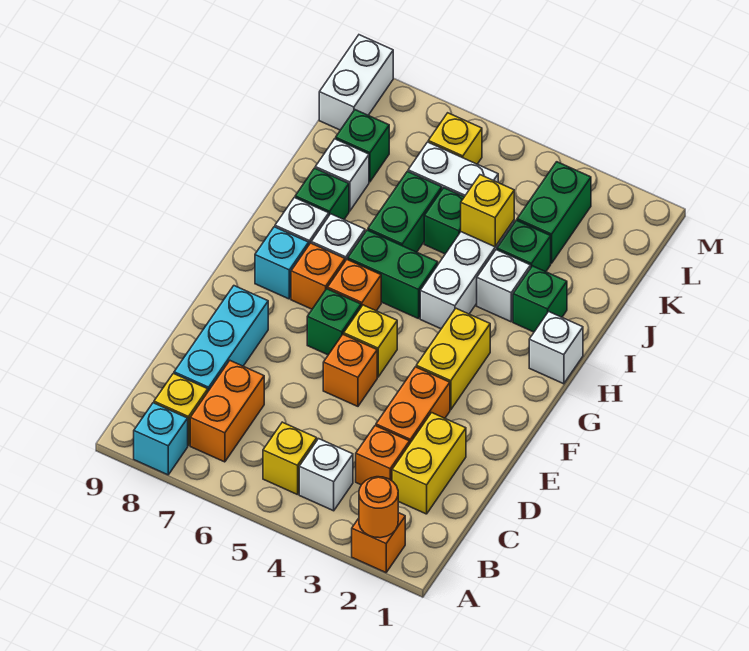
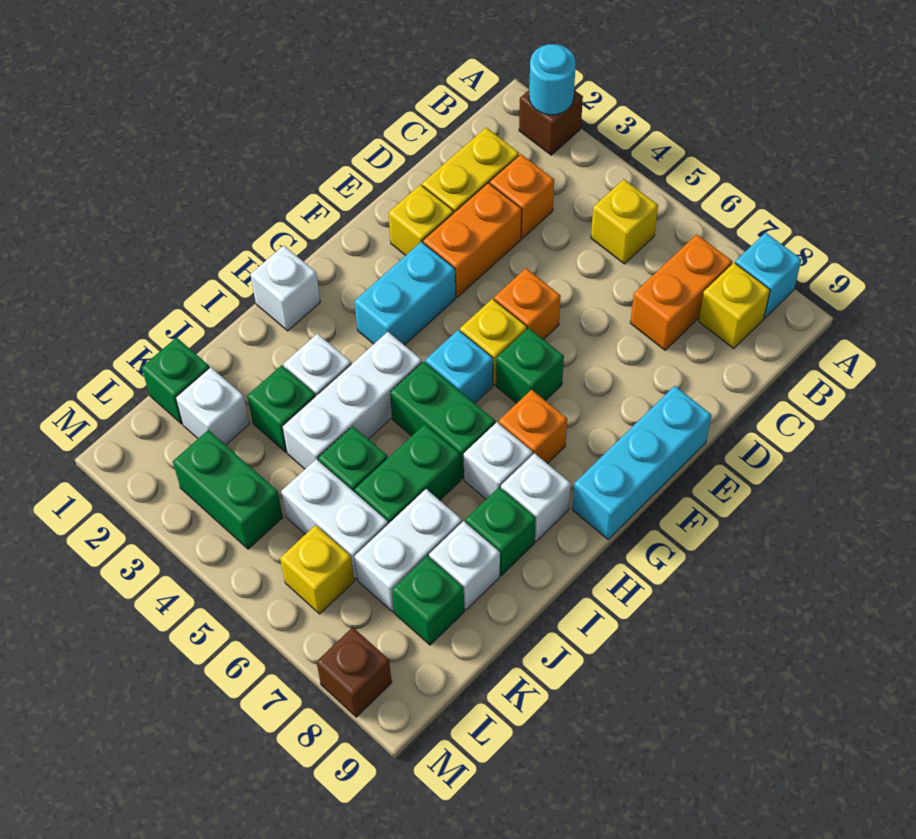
orange brick A2 level 1 -> brown brick A2 level 1
orange round brick A2 level 2 -> cyan round brick A2 level 2
white brick B4 level 1 -> white brick K2 level 1
cyan brick C8:E8 level 1 -> cyan brick E9:G9 level 1
yellow brick F3:G3 level 1 -> cyan brick F3:G3 level 1
orange brick G6 level 1 -> none
cyan brick G8 level 1 -> cyan brick G5 level 1
green brick I2 level 1 -> green brick K1 level 1
yellow brick J4 level 2 -> yellow brick E2 level 1
green brick K3:L3 level 1 -> green brick L3:L4 level 1
white brick L9:M9 level 1 -> white brick J7:K7 level 1
none -> brown brick M8 level 1

